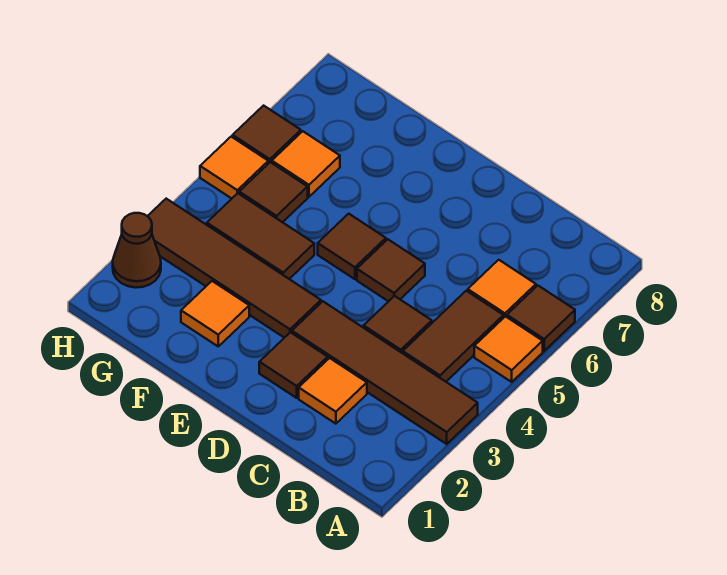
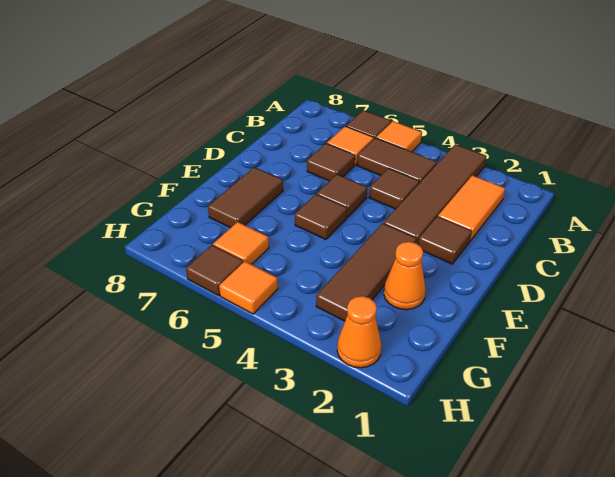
orange tile C2 level 1 -> orange tile B2:C2 level 1
brown tile E3:H3 level 1 -> brown tile E3:G3 level 1
orange tile F2 level 1 -> orange cone F2 level 1
brown tile F4:G4 level 1 -> brown tile E7:F7 level 1
brown tile G5 level 1 -> brown tile C6 level 1
brown cone H2 level 1 -> orange cone H2 level 1

